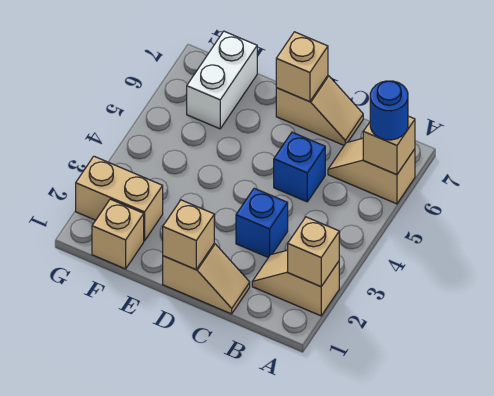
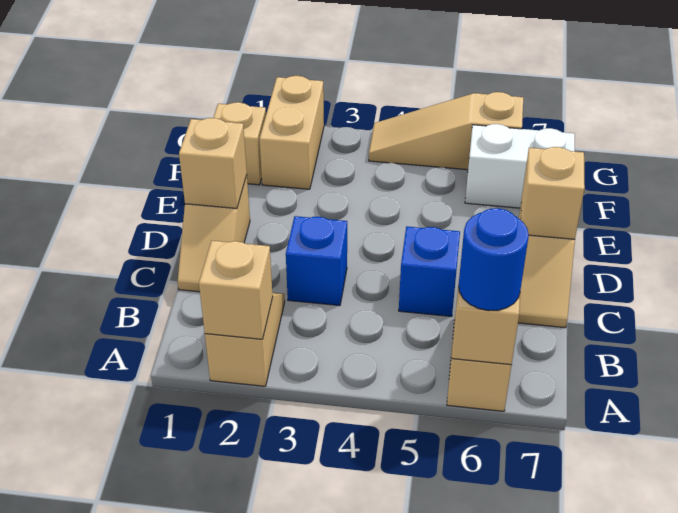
none -> tan slope G4:G6 level 1 top 6

